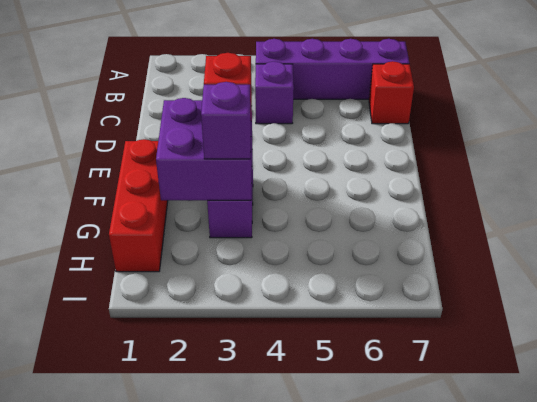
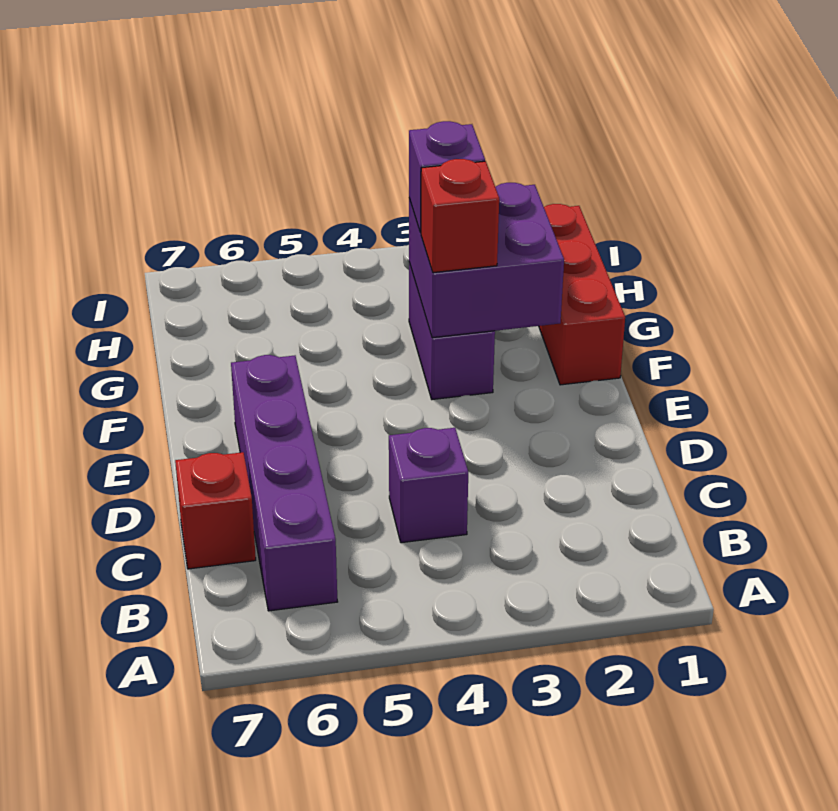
purple brick B4:B7 level 1 -> purple brick B6:E6 level 1

